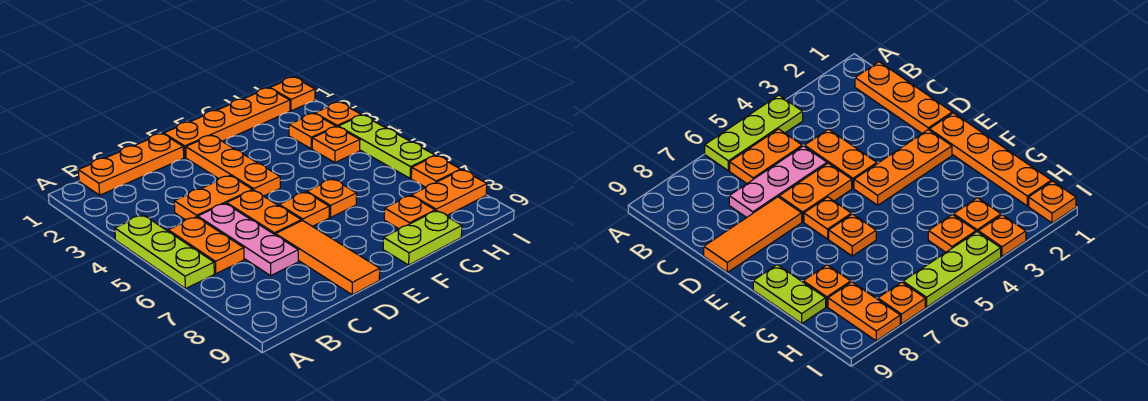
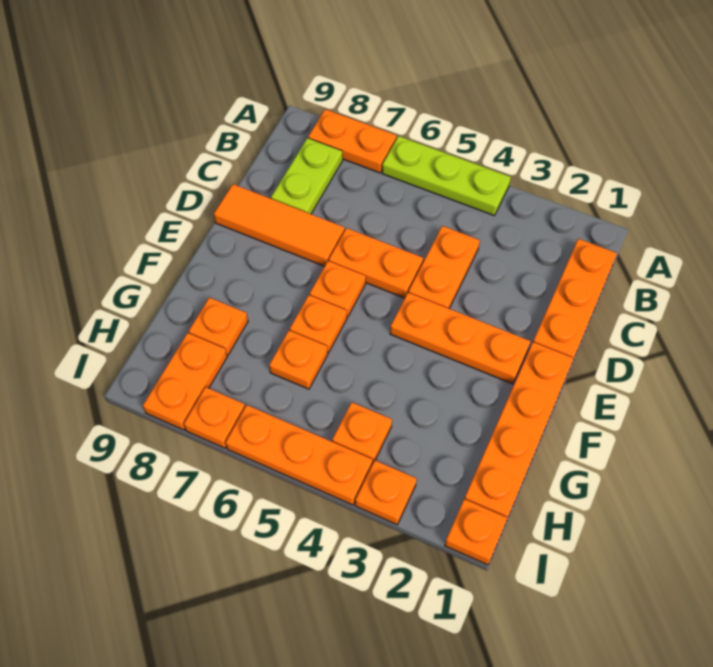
orange plate B5:B6 level 1 -> orange plate A7:A8 level 1
pink plate C5:C7 level 1 -> none
lime plate F9:G9 level 1 -> lime plate B8:C8 level 1
orange plate H3 level 1 -> orange plate G6 level 1
lime plate I4:I6 level 1 -> orange plate I4:I6 level 1

